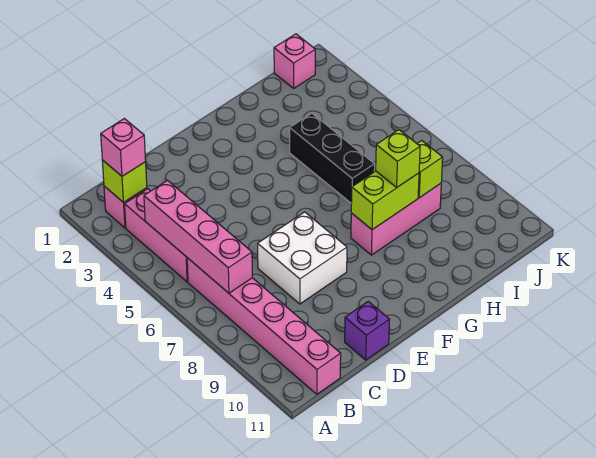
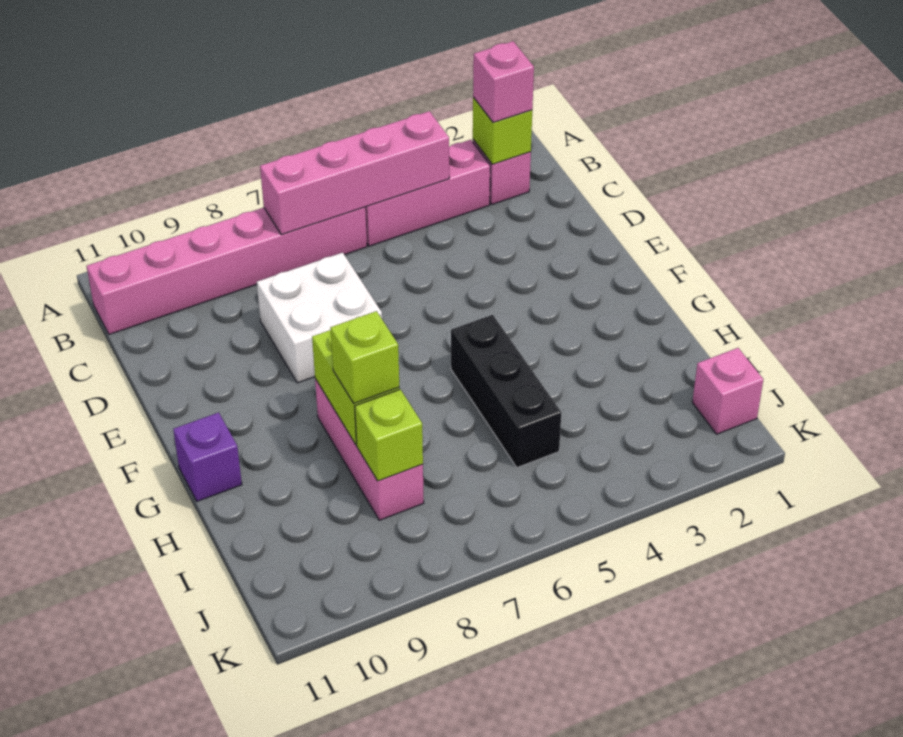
purple brick D11 level 1 -> purple brick G11 level 1
black brick H4:H6 level 1 -> black brick G5:I5 level 1

